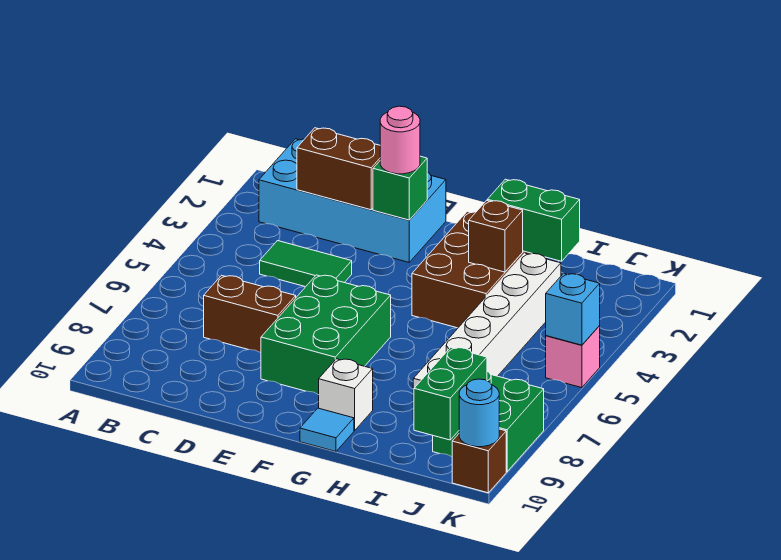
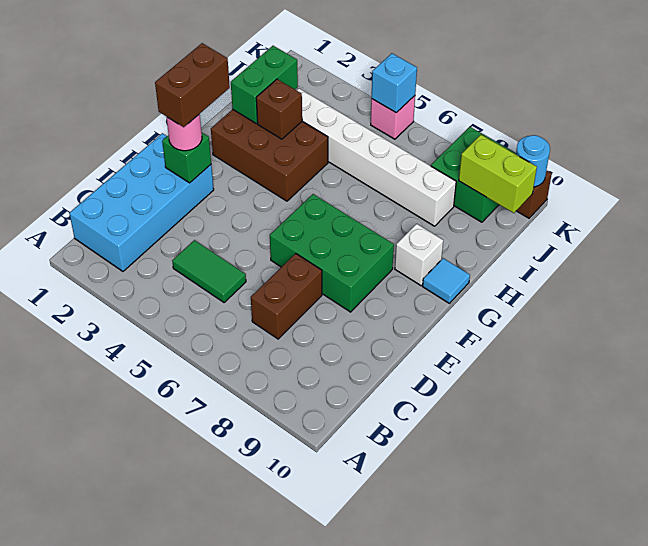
brown brick C2:D2 level 2 -> brown brick E2:F2 level 4
green tile C4:D4 level 1 -> green tile C4:C5 level 1
green brick J9:J10 level 2 -> lime brick J9:J10 level 2

